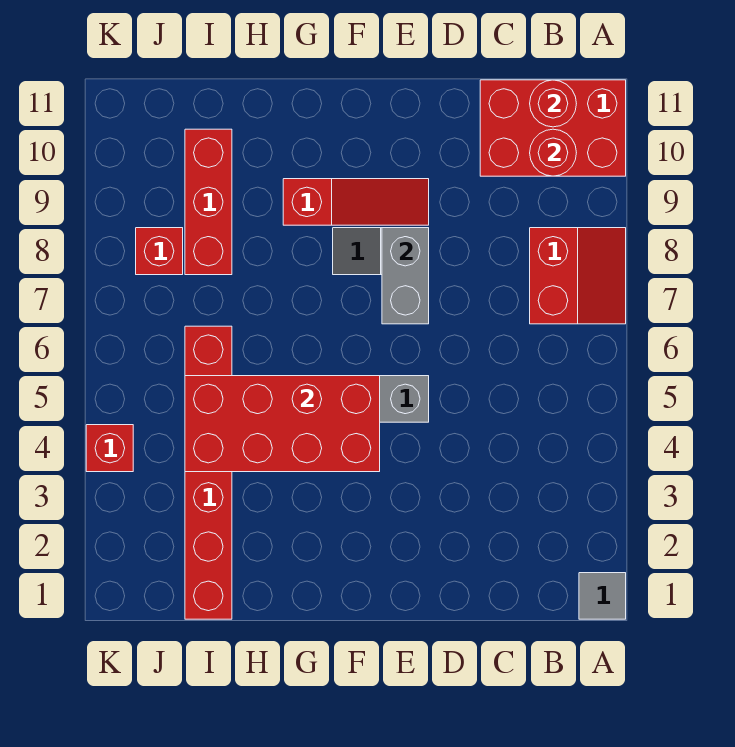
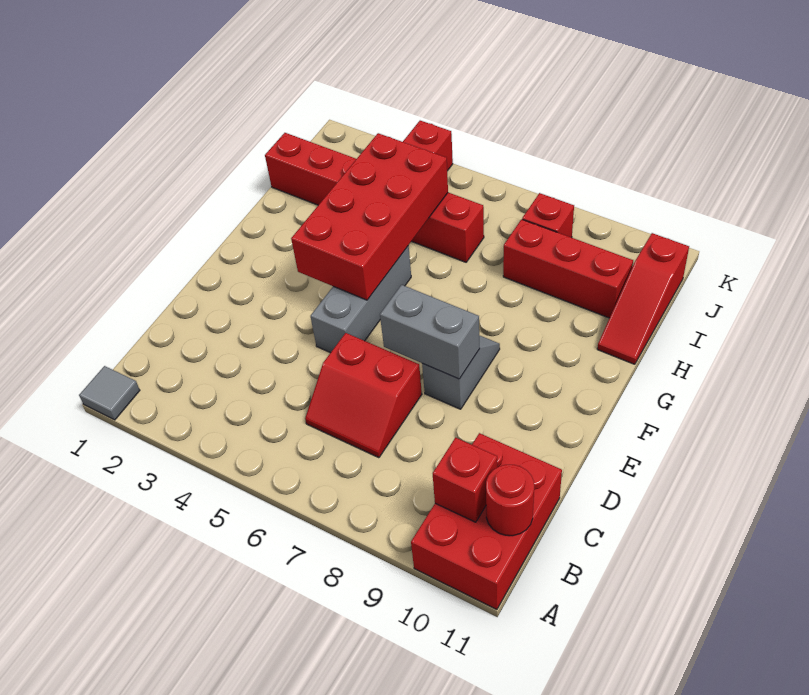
red slope A7:B8 level 1 top B -> red slope C6:D7 level 1 top D
red round brick B10 level 2 -> red brick B10 level 2
red slope E9:G9 level 1 top G -> red slope H11:J11 level 1 top J

